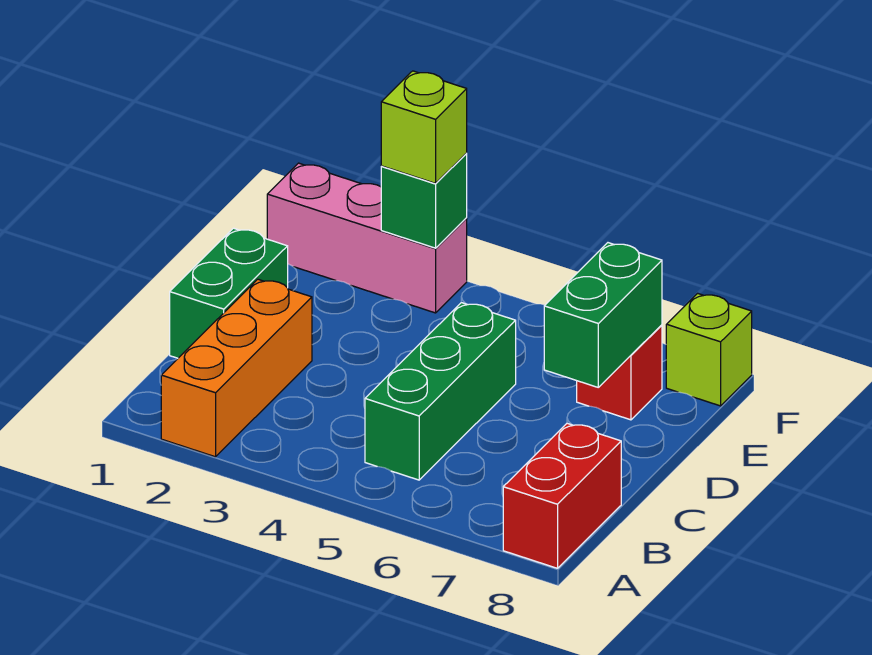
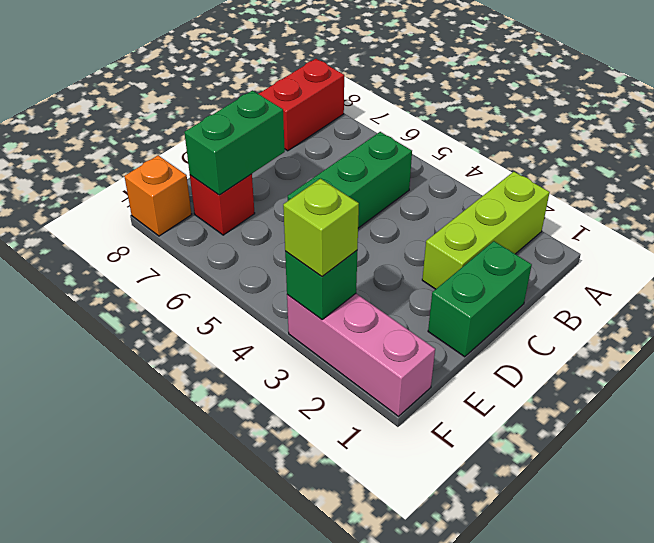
orange brick A2:C2 level 1 -> lime brick A2:C2 level 1
lime brick F8 level 1 -> orange brick F8 level 1

